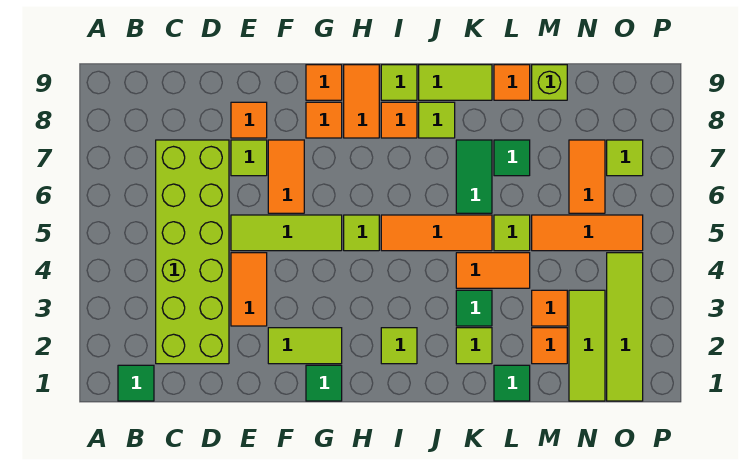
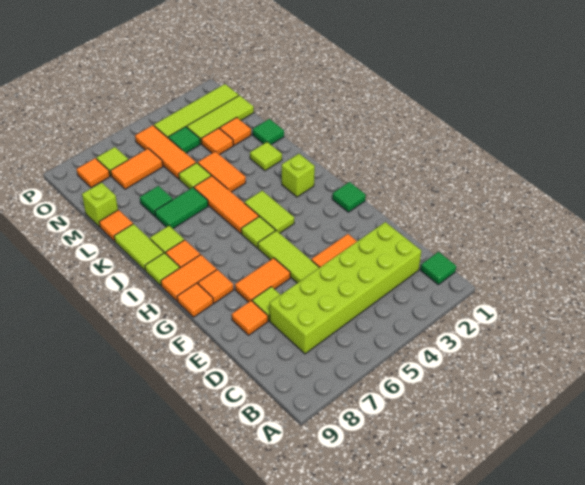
lime tile F2:G2 level 1 -> lime tile H4:I4 level 1
lime tile I2 level 1 -> lime brick I2 level 1
green tile K3 level 1 -> green tile N4 level 1
none -> orange tile O8 level 1

